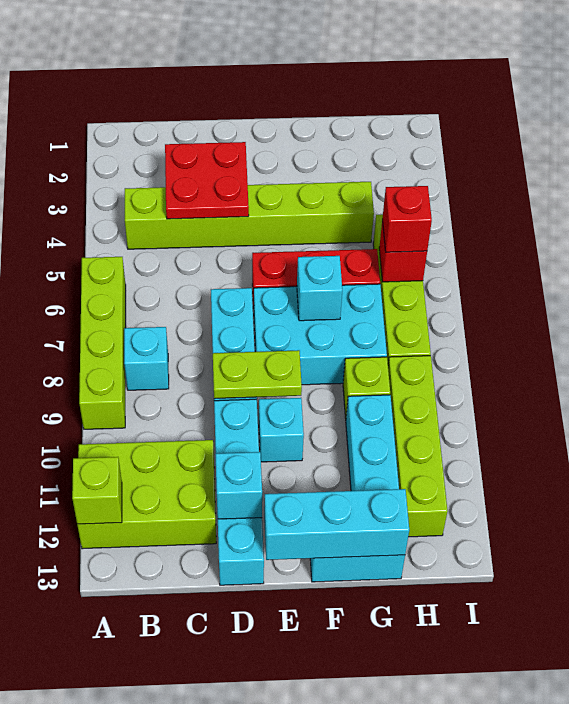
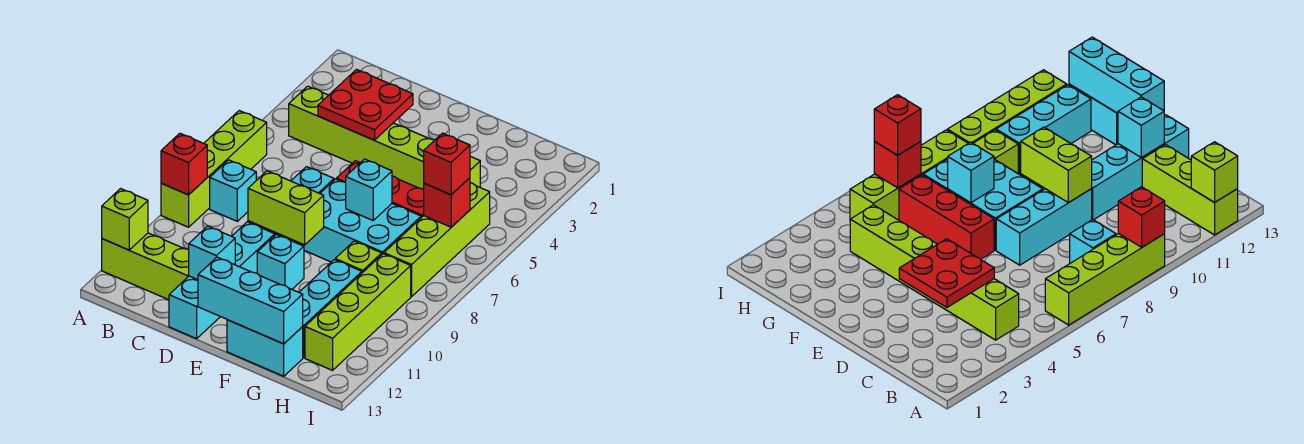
none -> red brick A9 level 2
lime brick A11:C12 level 1 -> lime brick A12:C12 level 1
lime plate D9:E9 level 2 -> lime brick D9:E9 level 2

